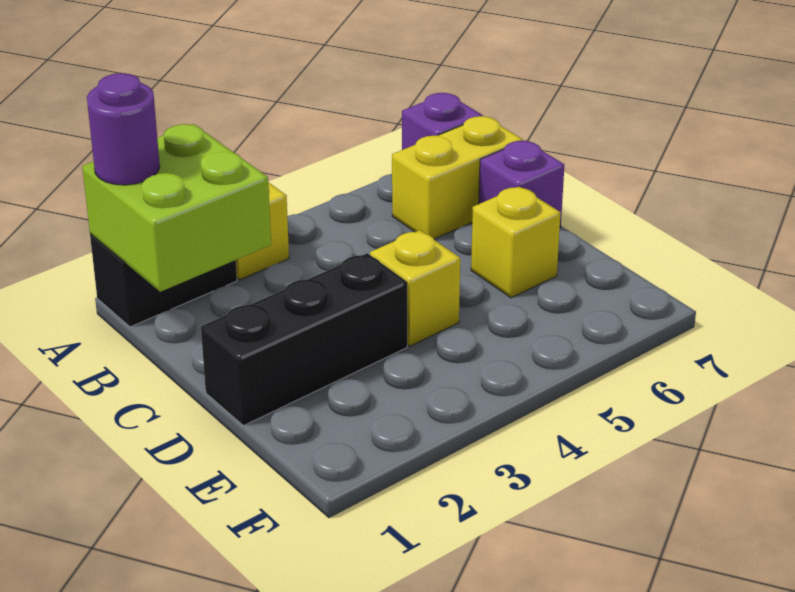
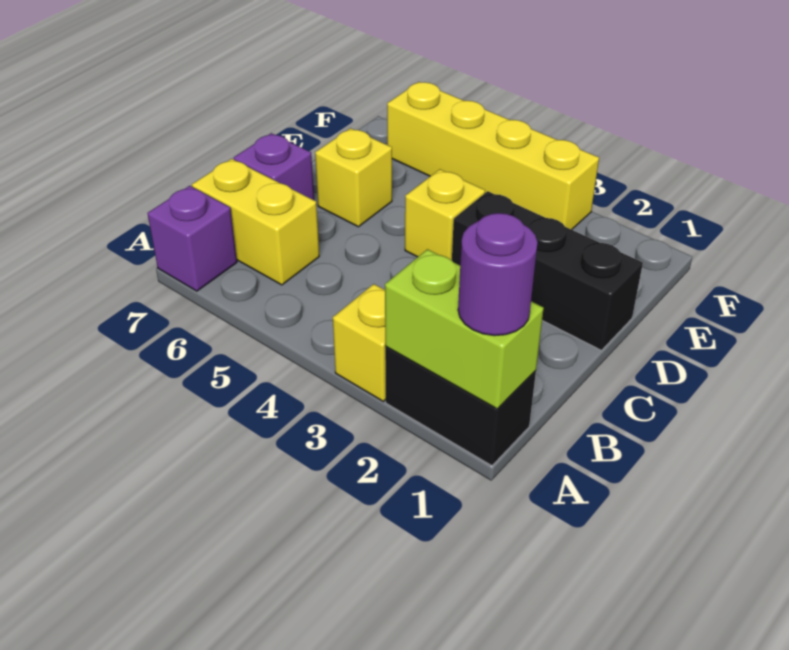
lime brick A1:B2 level 2 -> lime brick A1:A2 level 2
none -> yellow brick F3:F6 level 1

